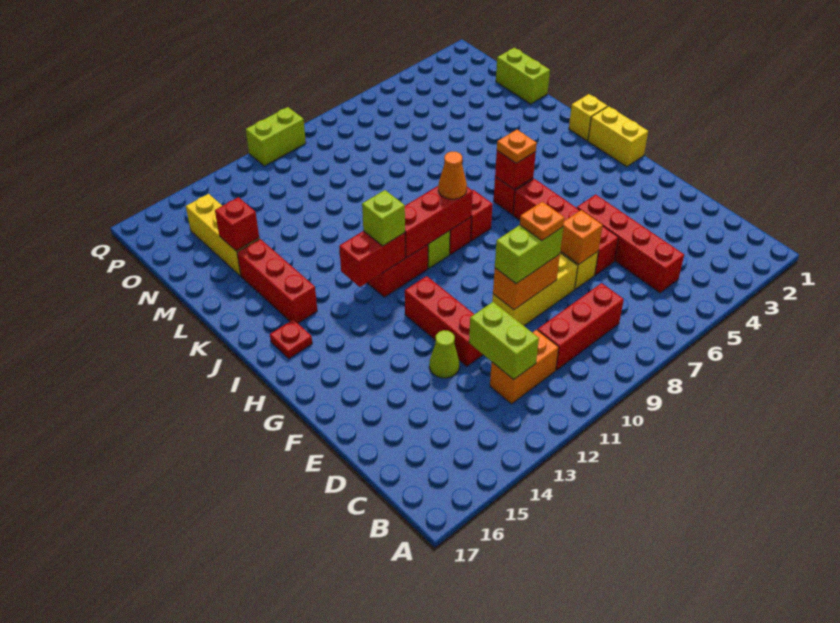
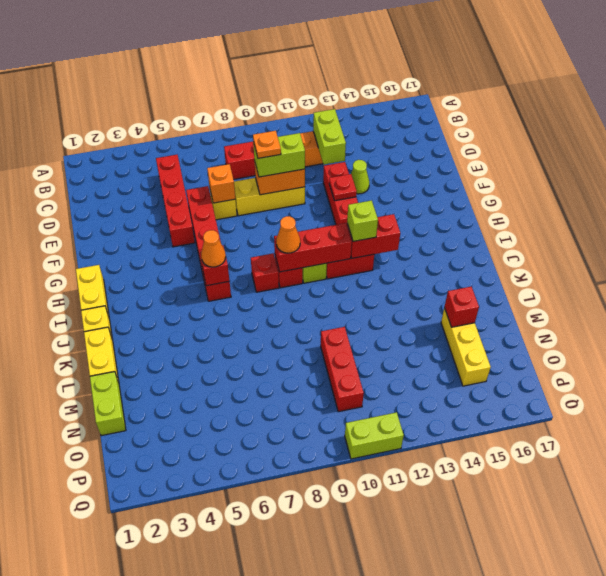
orange plate I6 level 3 -> orange cone I6 level 3
red plate I16 level 1 -> red plate F12 level 2
red brick J15:L15 level 1 -> red brick M10:O10 level 1
none -> yellow brick K1:L1 level 1

